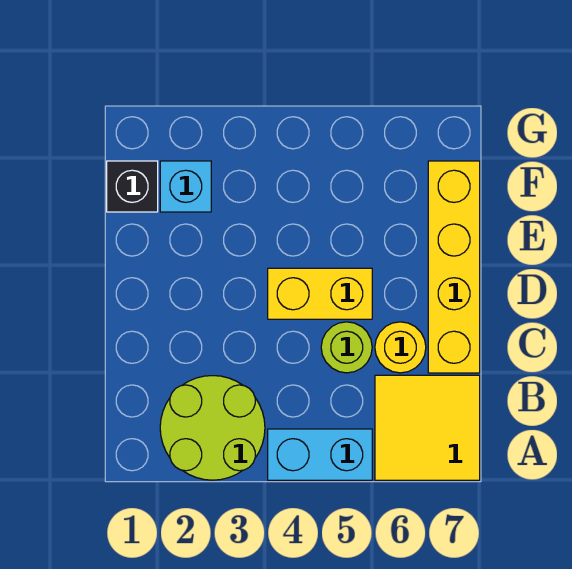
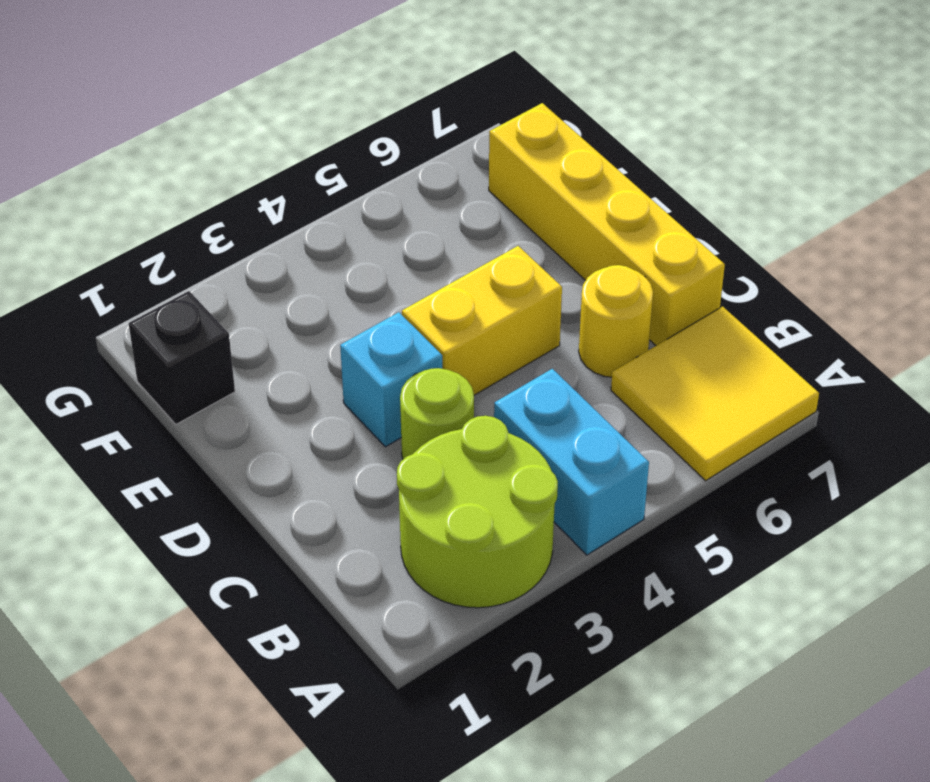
cyan brick A4:A5 level 1 -> cyan brick A4:B4 level 1
lime round brick C5 level 1 -> lime round brick C3 level 1
cyan brick F2 level 1 -> cyan brick D3 level 1

